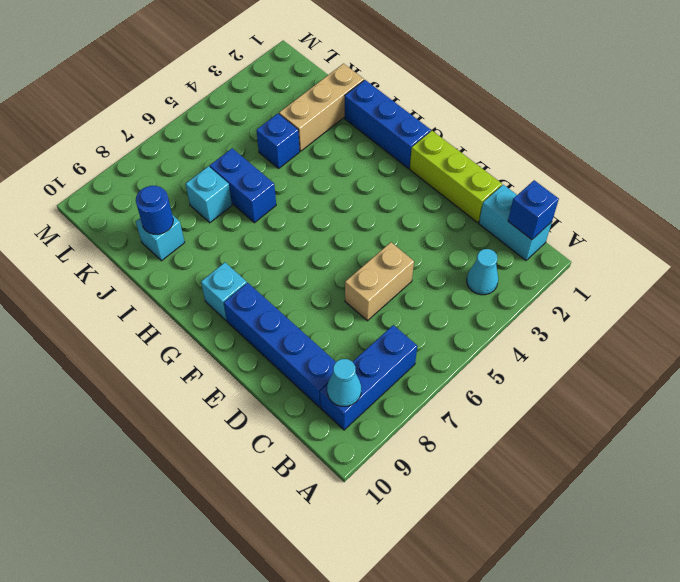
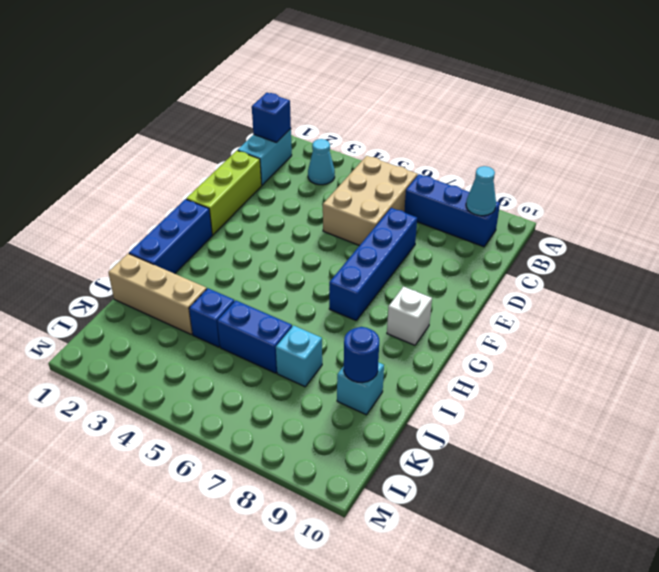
blue brick C9:F9 level 1 -> blue brick D7:G7 level 1
tan brick D5:D6 level 1 -> tan brick B5:D6 level 1
cyan brick G9 level 1 -> white brick G9 level 1
blue brick I6:J6 level 1 -> blue brick J5:J6 level 1

